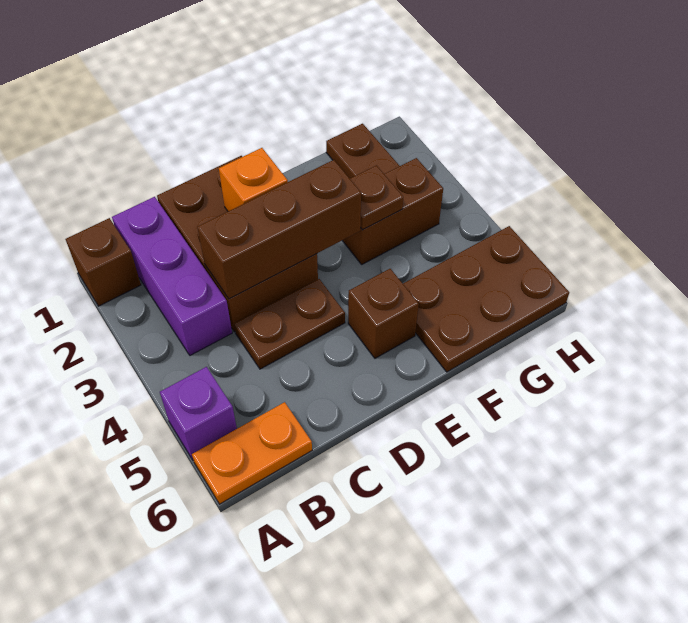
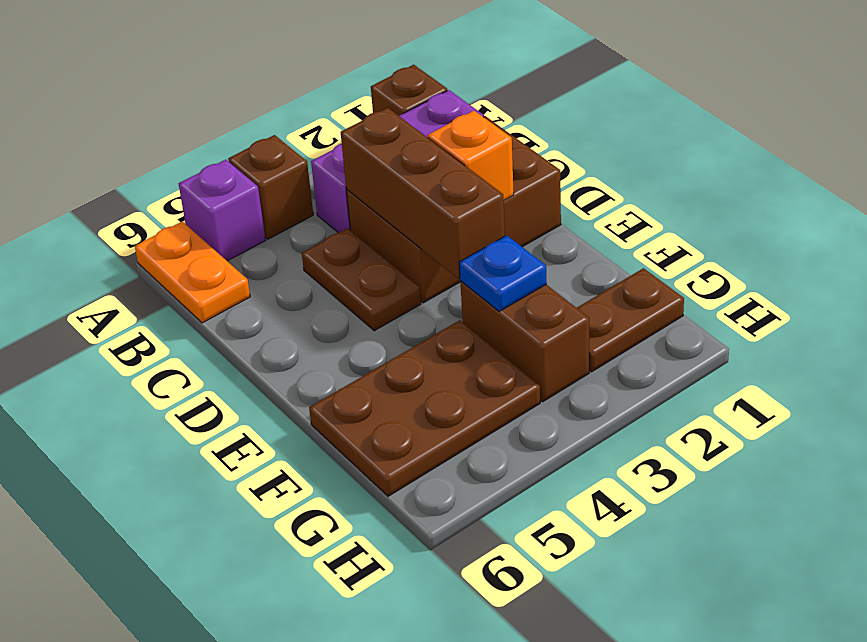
brown brick E5 level 1 -> brown brick A4 level 1
brown plate F3 level 2 -> blue plate F3 level 2
brown plate F5:H6 level 1 -> brown plate F4:G6 level 1

